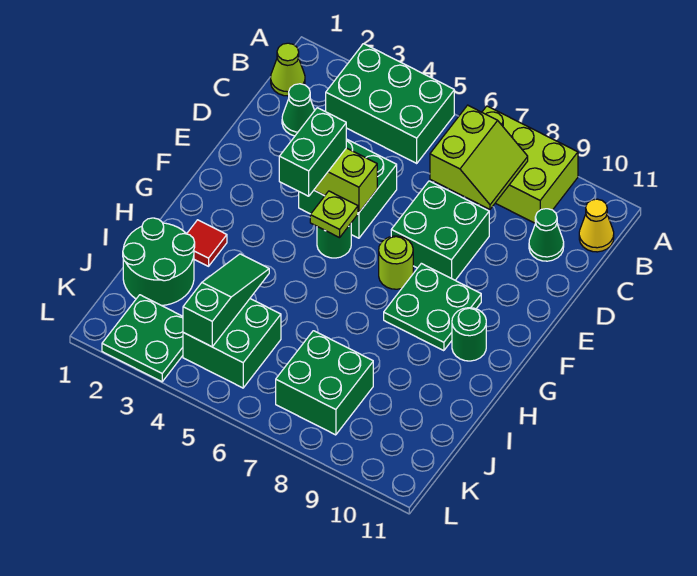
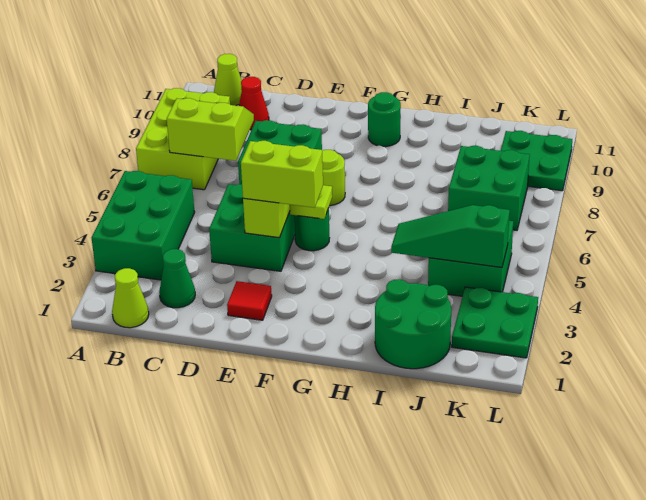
yellow cone B11 level 1 -> lime cone B11 level 1
green cone C10 level 1 -> red cone C10 level 1
green brick E4:F4 level 3 -> lime brick E4:F4 level 3
green plate F8:G9 level 1 -> green plate K9:L10 level 1
red tile H2 level 1 -> red tile E2 level 1

